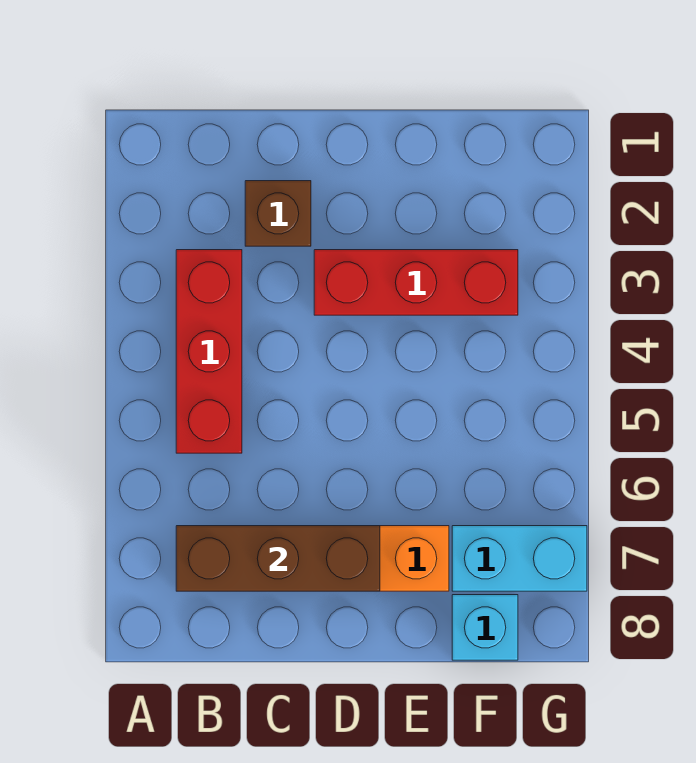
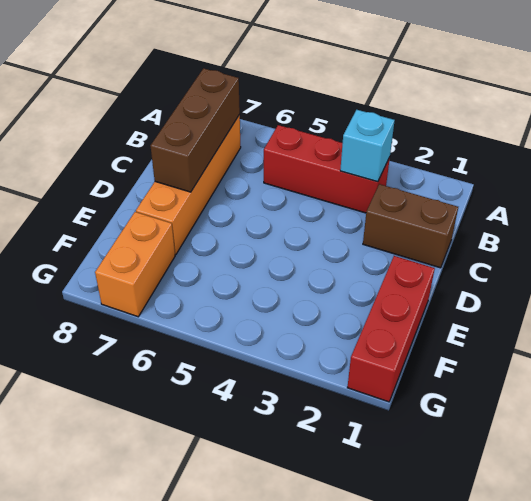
brown brick C2 level 1 -> brown brick C1:C2 level 1
red brick D3:F3 level 1 -> red brick E1:G1 level 1
cyan brick F7:G7 level 1 -> orange brick F7:G7 level 1
cyan brick F8 level 1 -> cyan brick B3 level 2

